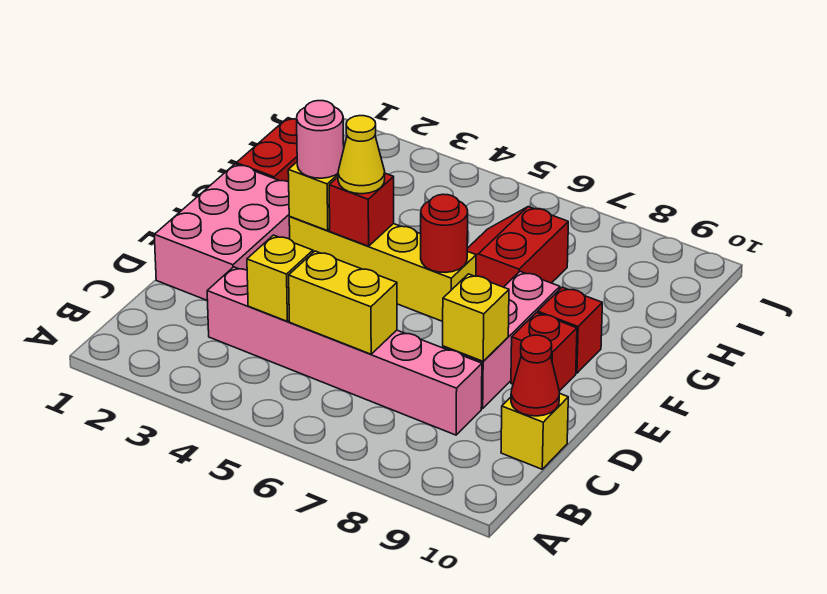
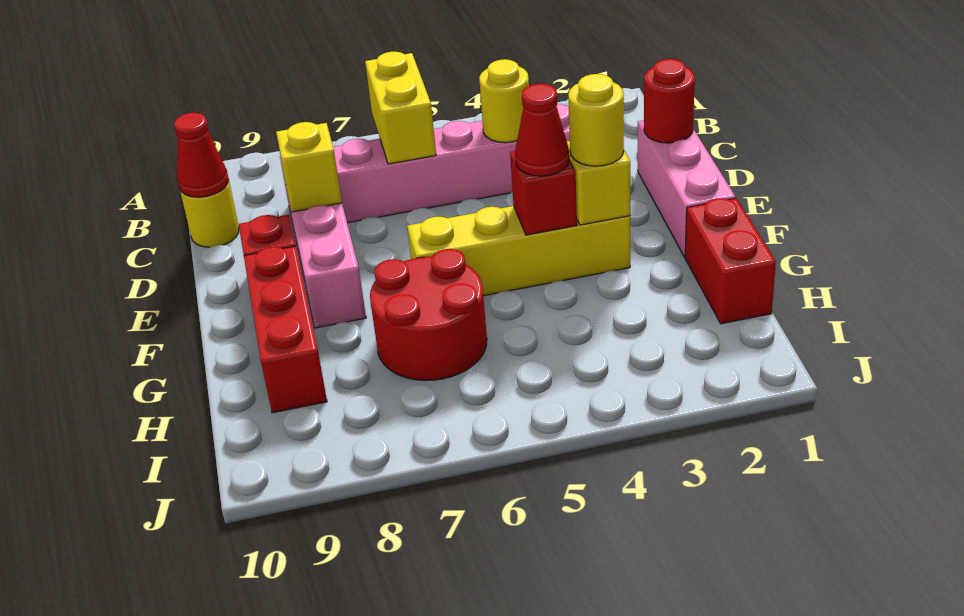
yellow brick C4 level 2 -> yellow round brick C4 level 2
yellow brick C5:C6 level 2 -> yellow brick B6:C6 level 2
yellow brick C10 level 1 -> yellow round brick C10 level 1
pink brick D1:F2 level 1 -> pink brick D1:F1 level 1
pink round brick F3 level 3 -> yellow round brick F3 level 3
yellow cone F4 level 3 -> red cone F4 level 3
red round brick F6 level 2 -> red round brick D1 level 2
red brick F9 level 1 -> red brick F9:H9 level 1
red slope G6:H7 level 1 top 7 -> red round brick G6:H7 level 1

